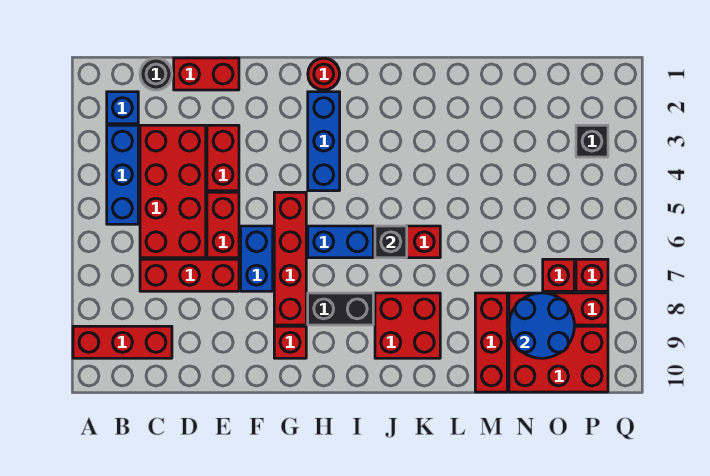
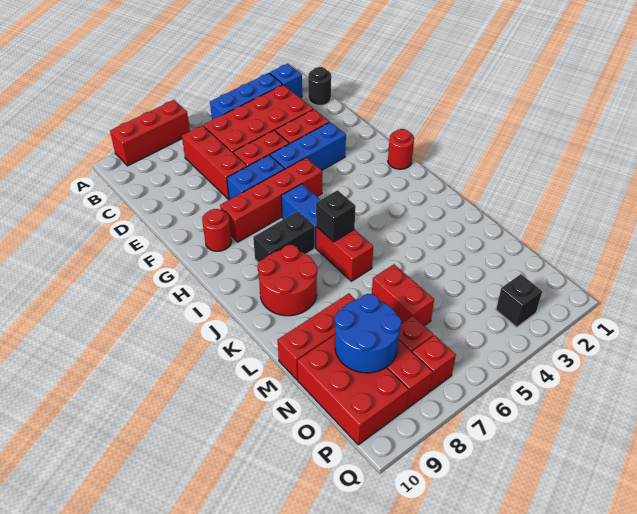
red brick A9:C9 level 1 -> red brick A7:A9 level 1
red brick D1:E1 level 1 -> red brick M6:N6 level 1
red brick G9 level 1 -> red round brick G9 level 1
blue brick H2:H4 level 1 -> blue brick F3:F5 level 1
black brick H8:I8 level 1 -> black brick I7:I8 level 1
red brick J8:K9 level 1 -> red round brick J8:K9 level 1

